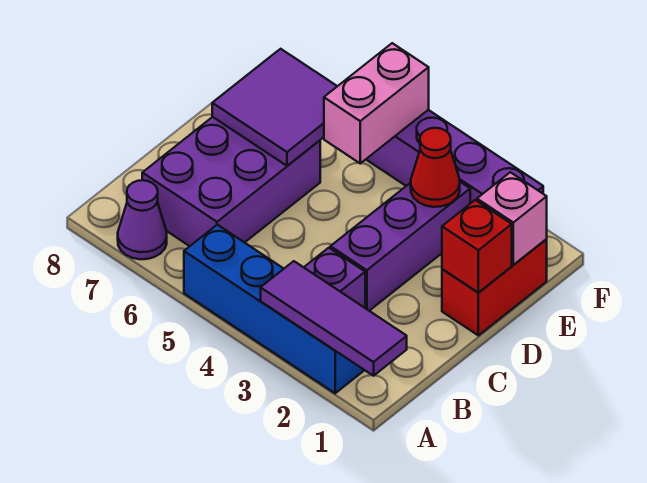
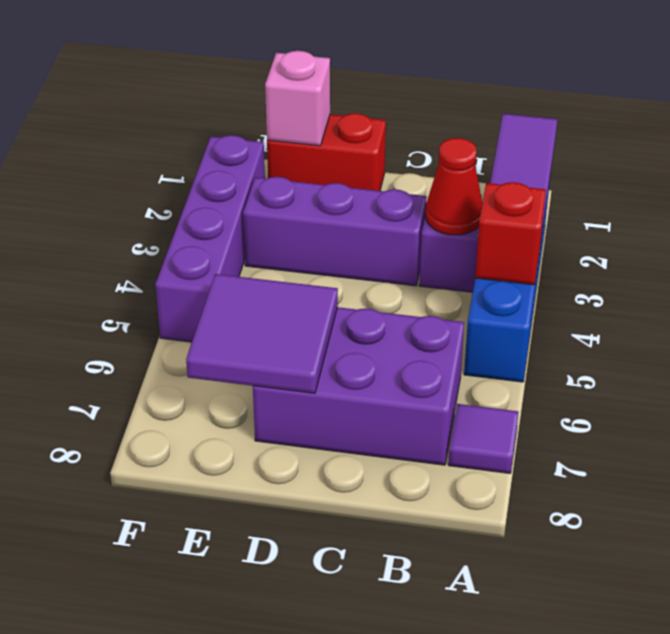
purple cone A7 level 1 -> purple tile A7 level 1
red brick D1 level 2 -> red brick A4 level 2
red cone E3 level 2 -> red cone B3 level 2
pink brick E5:F5 level 2 -> none

